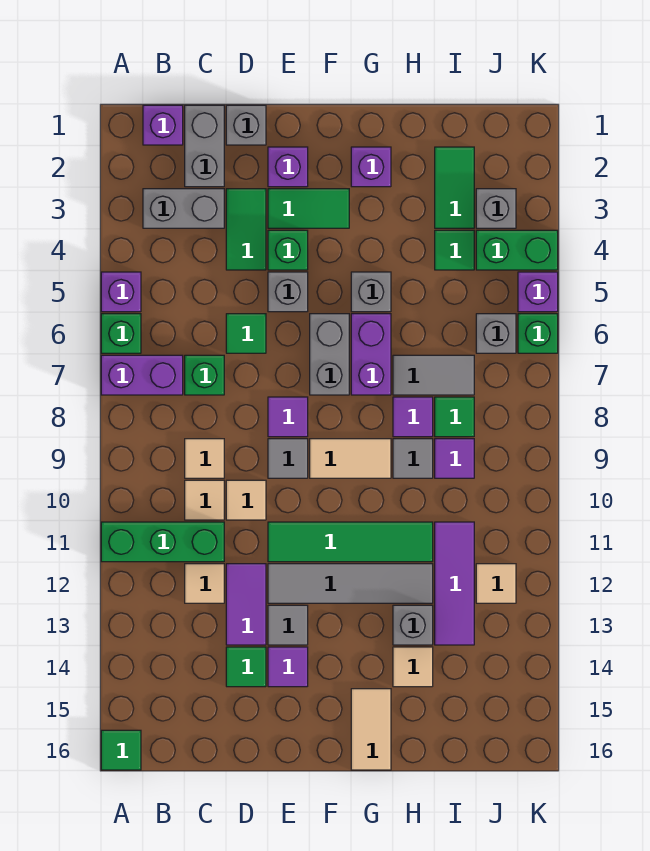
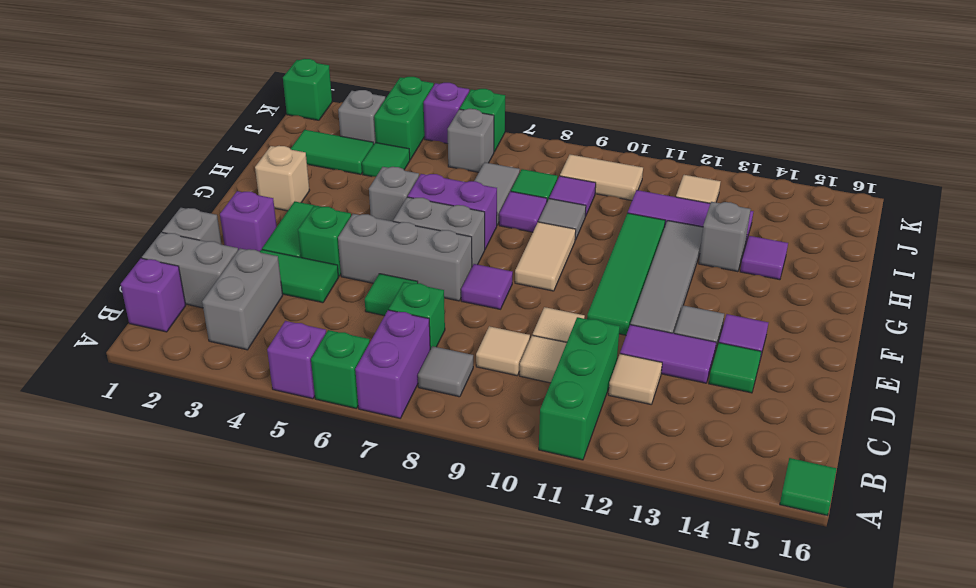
grey brick E5 level 1 -> grey brick E5:E7 level 1
grey tile E9 level 1 -> grey tile B8 level 1
purple brick G2 level 1 -> tan brick G2 level 1
tan tile G15:G16 level 1 -> tan tile J9:J10 level 1
tan tile H14 level 1 -> purple tile H14 level 1
none -> green brick K1 level 1

